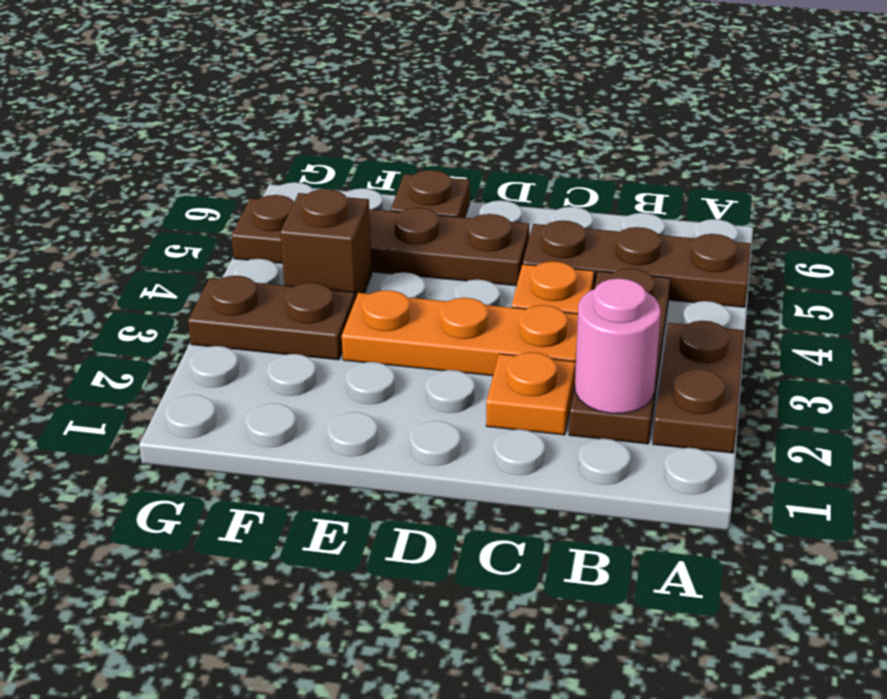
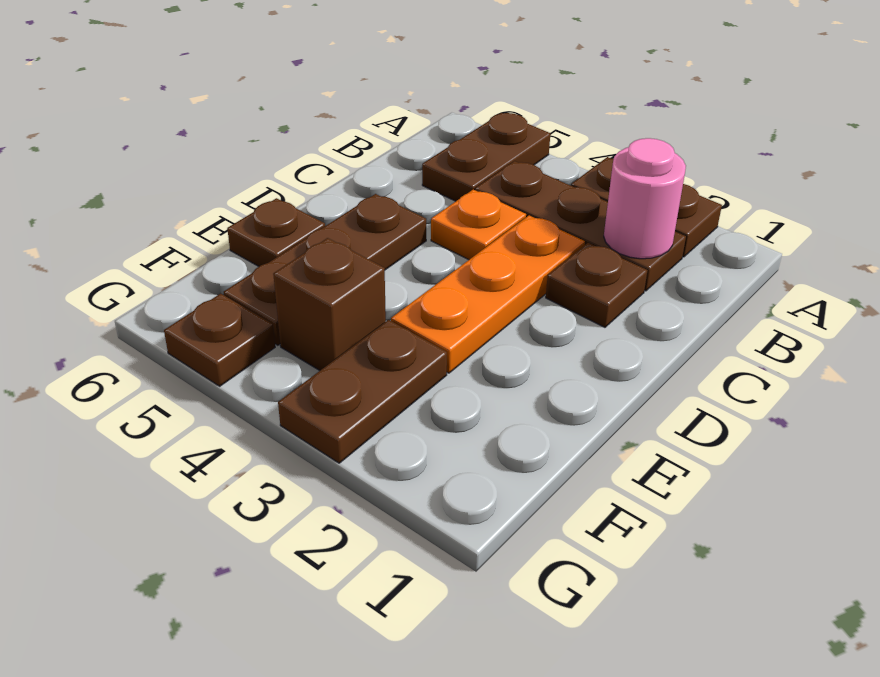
brown plate A5:C5 level 1 -> brown plate A5:B5 level 1
orange plate C2 level 1 -> brown plate C2 level 1

